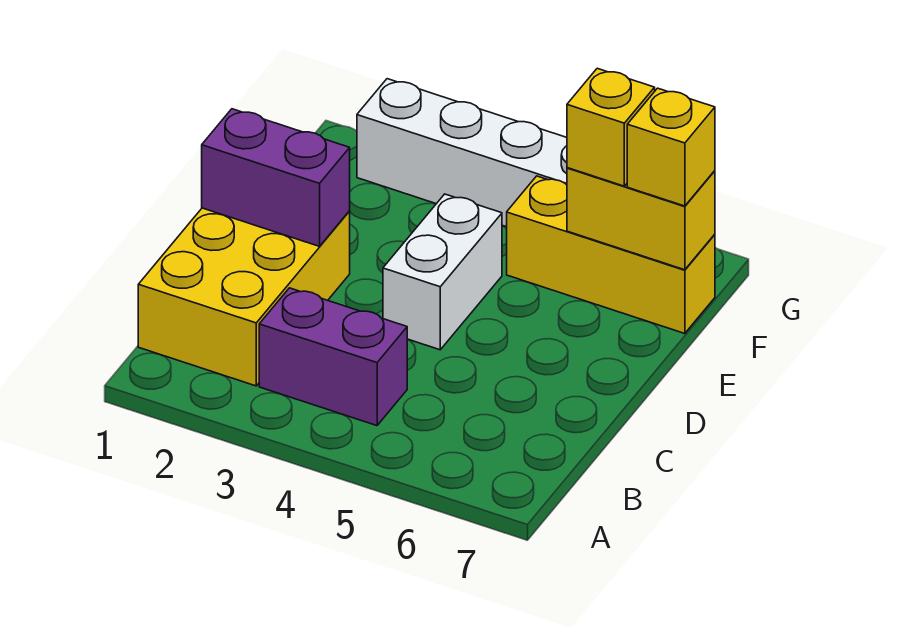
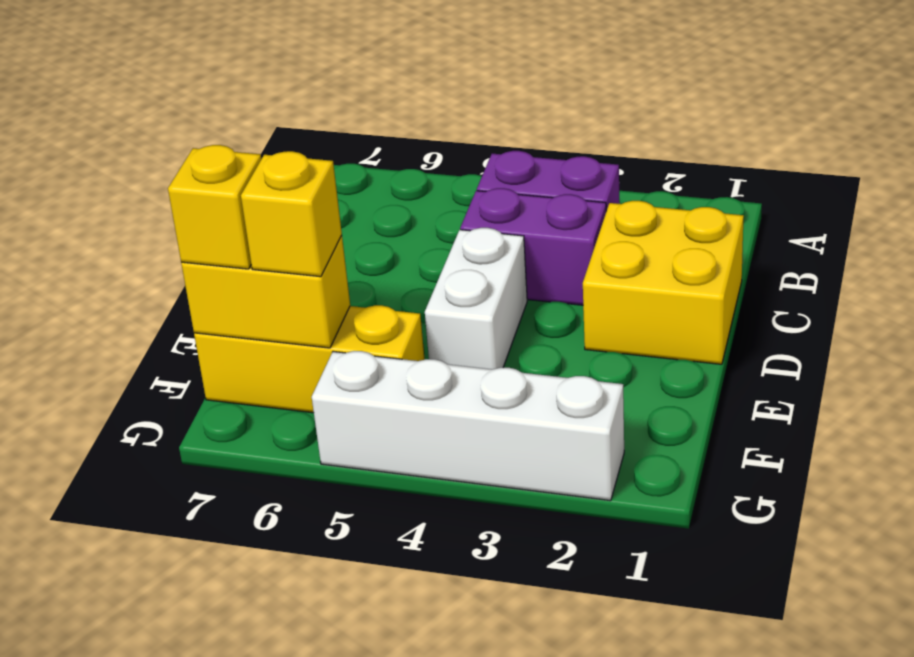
yellow brick B1:D2 level 1 -> yellow brick C1:D2 level 1
purple brick D1:D2 level 2 -> purple brick C3:C4 level 1

